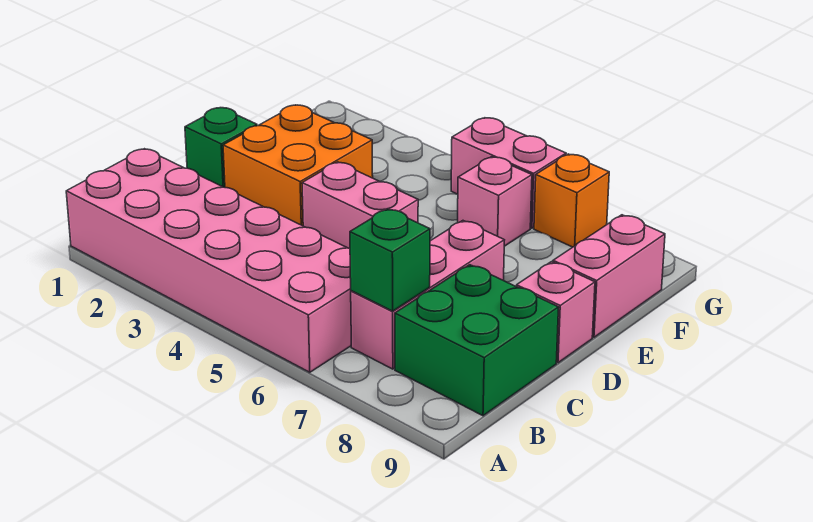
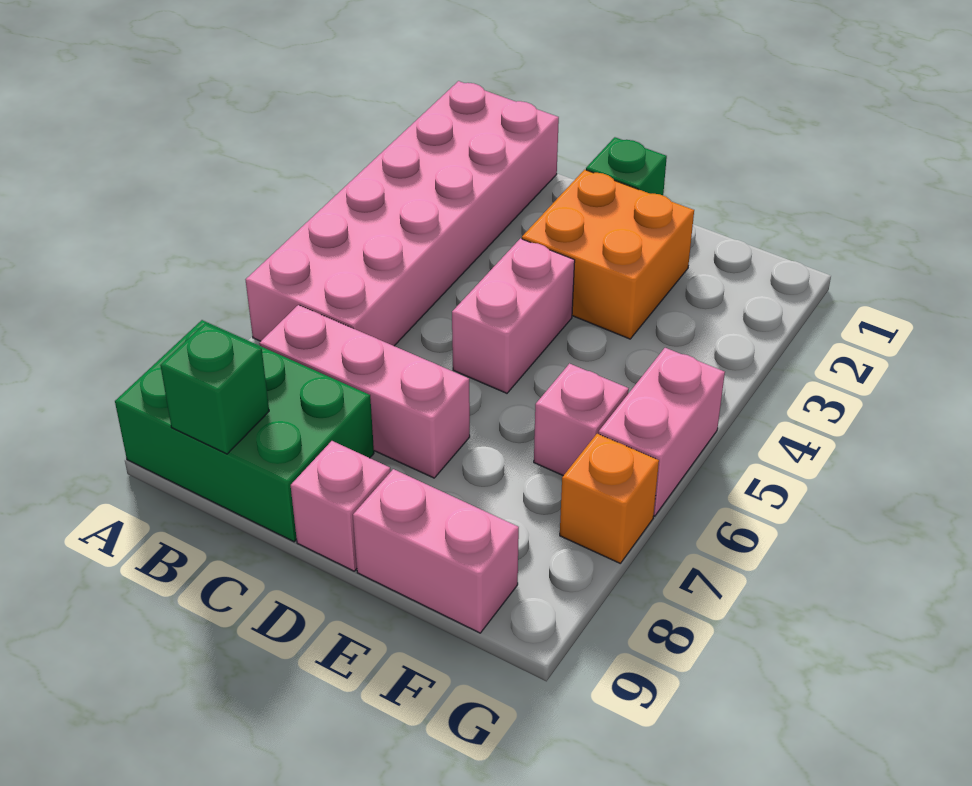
green brick B7 level 2 -> green brick B9 level 2
green brick B8:C9 level 1 -> green brick A8:C9 level 1

